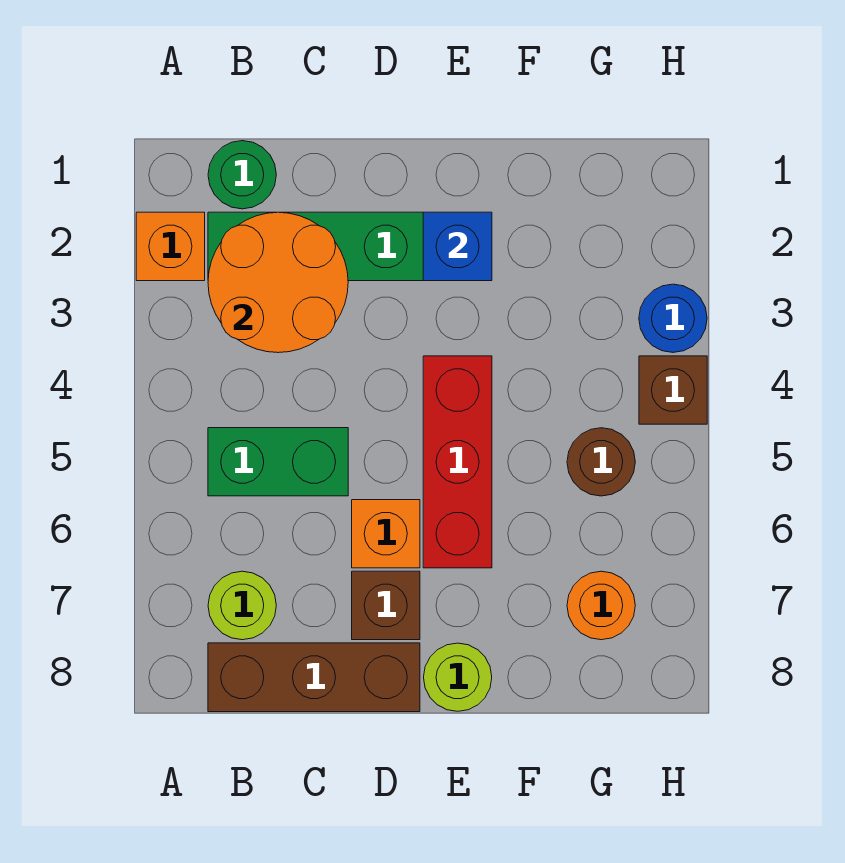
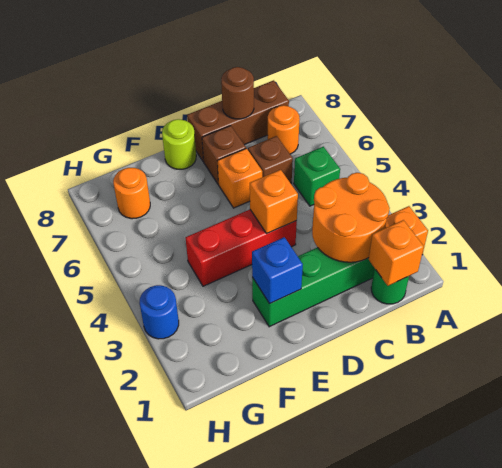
none -> orange brick B1 level 2
green brick B5:C5 level 1 -> green brick B5 level 1
lime round brick B7 level 1 -> orange round brick B7 level 1
none -> orange brick D4 level 2
red brick E4:E6 level 1 -> red brick D4:F4 level 1
brown round brick G5 level 1 -> brown round brick C8 level 2
brown brick H4 level 1 -> brown brick C6 level 1

